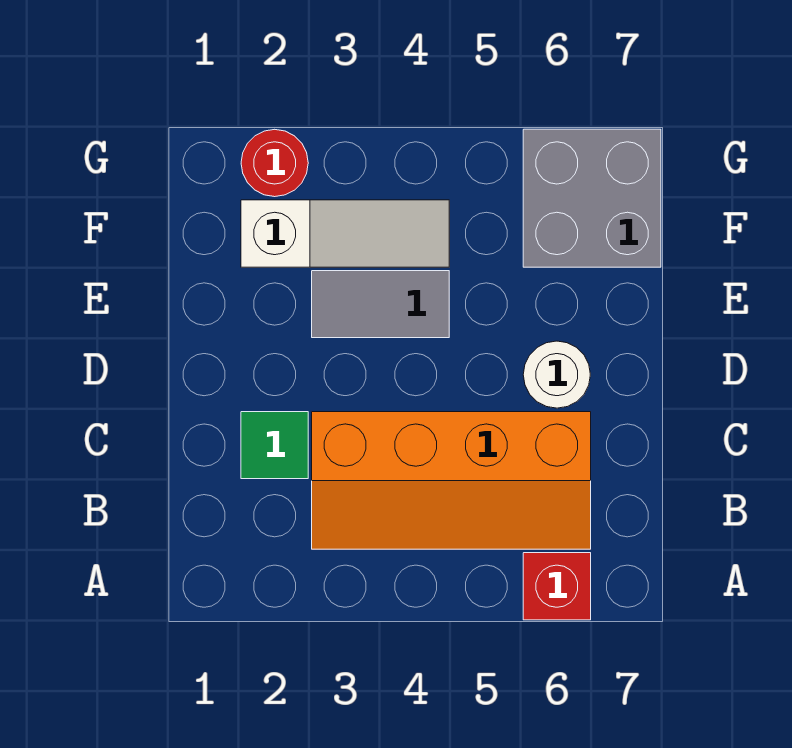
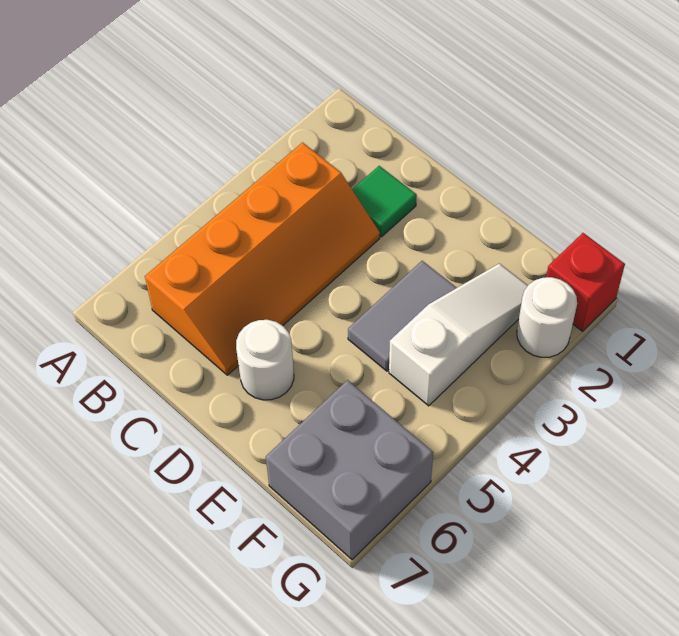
red brick A6 level 1 -> red brick G1 level 1
orange slope B3:C6 level 1 top C -> orange slope B3:C6 level 1 top B
white slope F2:F4 level 1 top 2 -> white slope F2:F4 level 1 top 4
red round brick G2 level 1 -> white round brick G2 level 1

